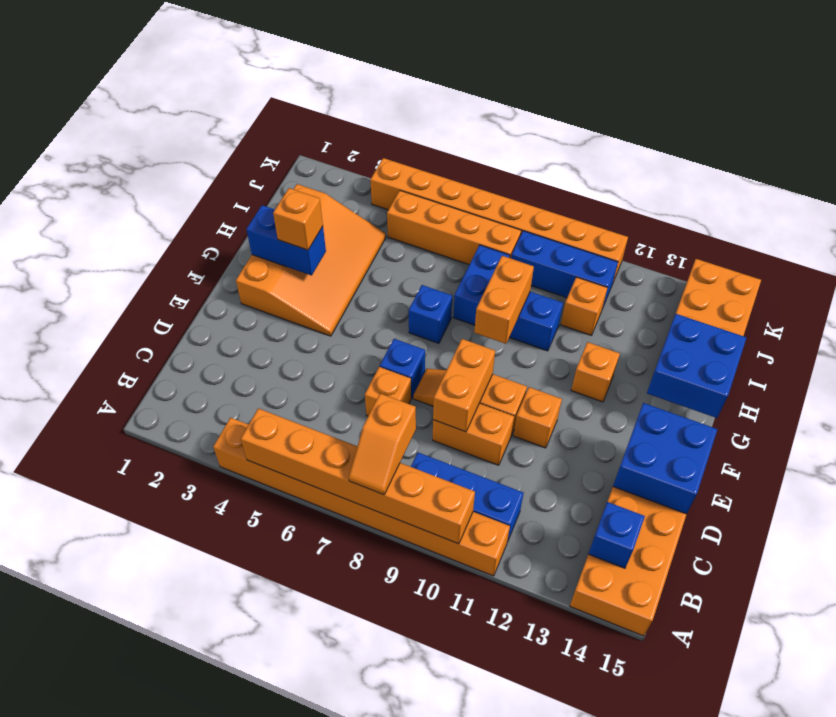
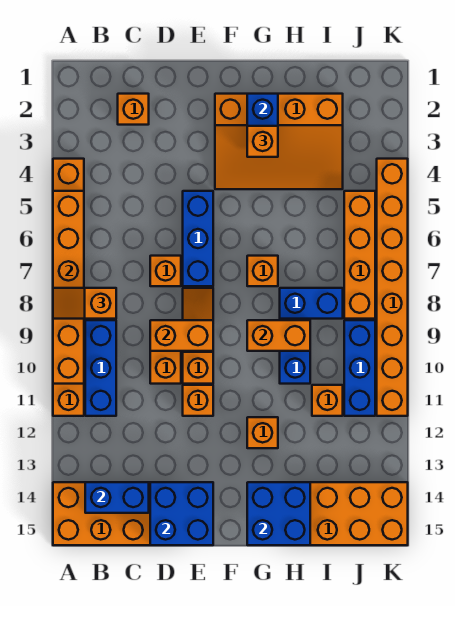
blue brick B14 level 2 -> blue brick B14:C14 level 2
none -> orange brick C2 level 1
blue brick E7 level 1 -> blue brick E5:E7 level 1
blue brick G7 level 1 -> orange brick G7 level 1

